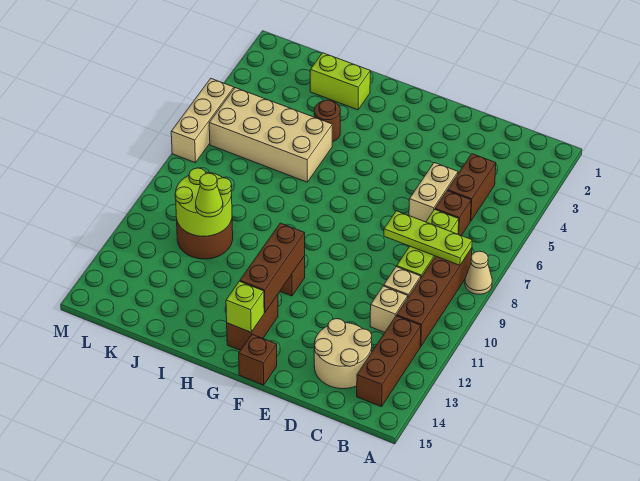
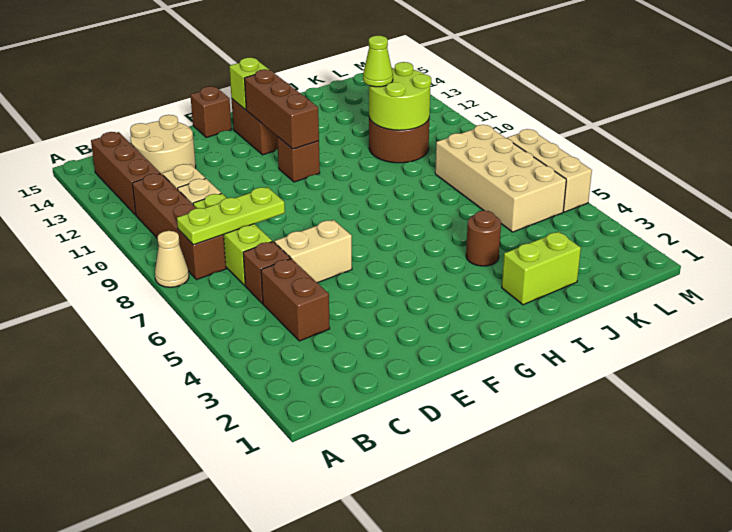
tan brick D5:D6 level 1 -> tan brick D6:E6 level 1
tan brick I5:L6 level 1 -> tan brick K5:L8 level 1

